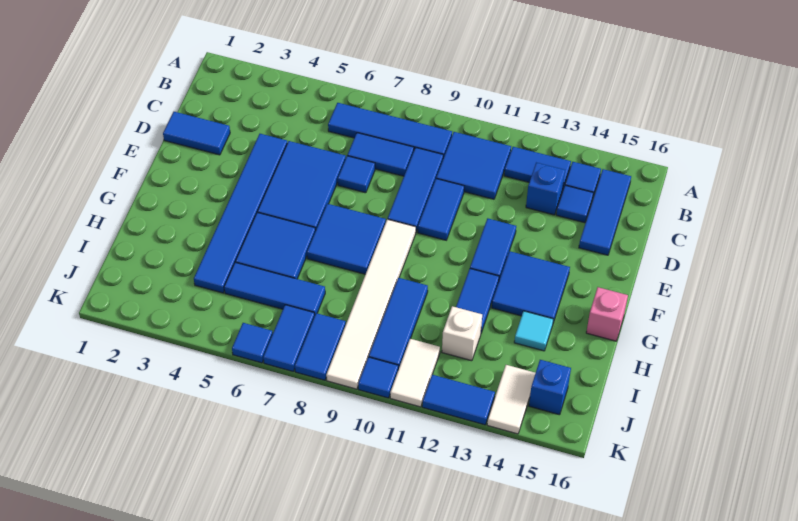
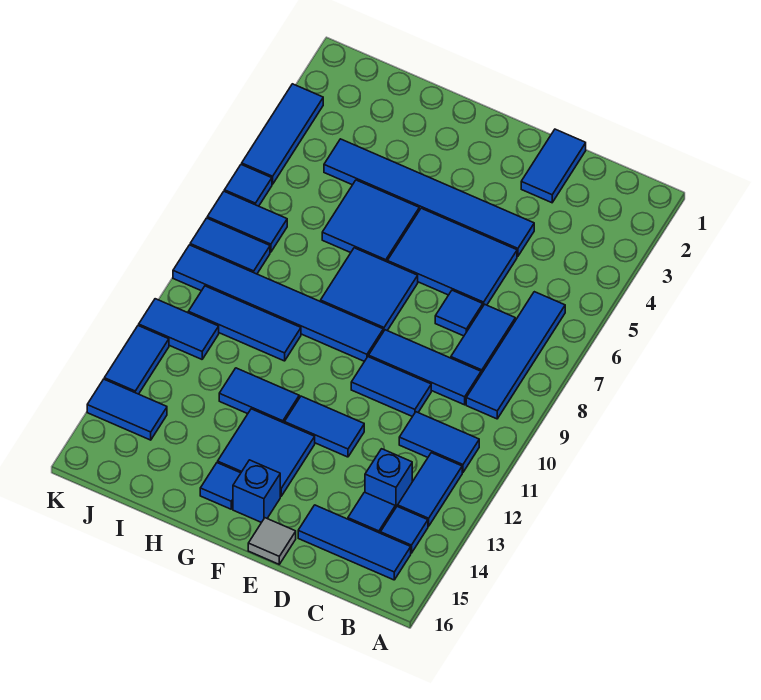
blue tile B10:C11 level 1 -> blue tile B11:C11 level 1
none -> grey tile E16 level 1
white tile F9:K9 level 1 -> blue tile F9:K9 level 1
pink brick G16 level 1 -> none
cyan tile H14 level 1 -> none
blue tile I5:I7 level 1 -> blue tile K3:K5 level 1
white brick I12 level 1 -> none
white tile J11:K11 level 1 -> blue tile J11:K11 level 1
white tile J14:K14 level 1 -> blue tile J14:K14 level 1
blue brick J15 level 1 -> blue brick F15 level 1
blue tile K10 level 1 -> blue tile G15 level 1

